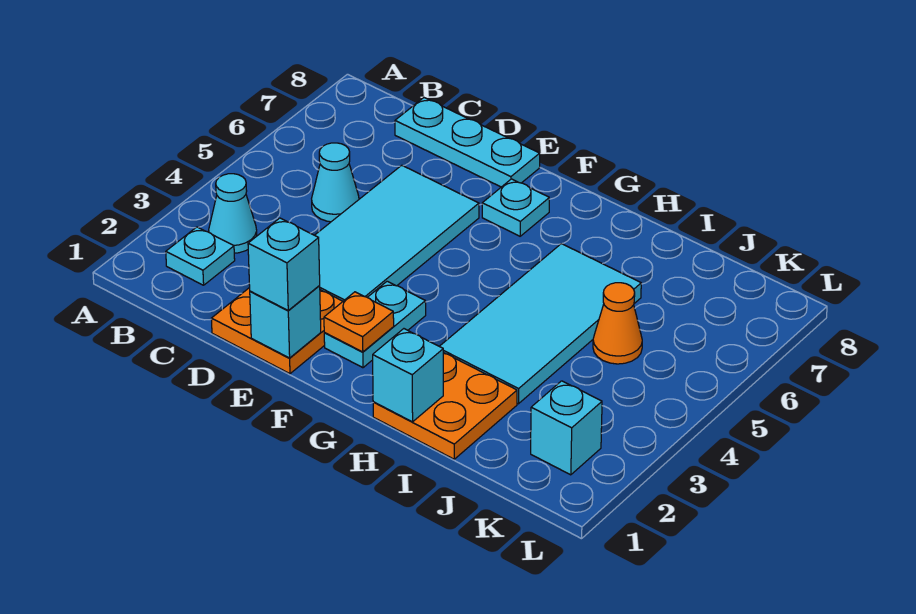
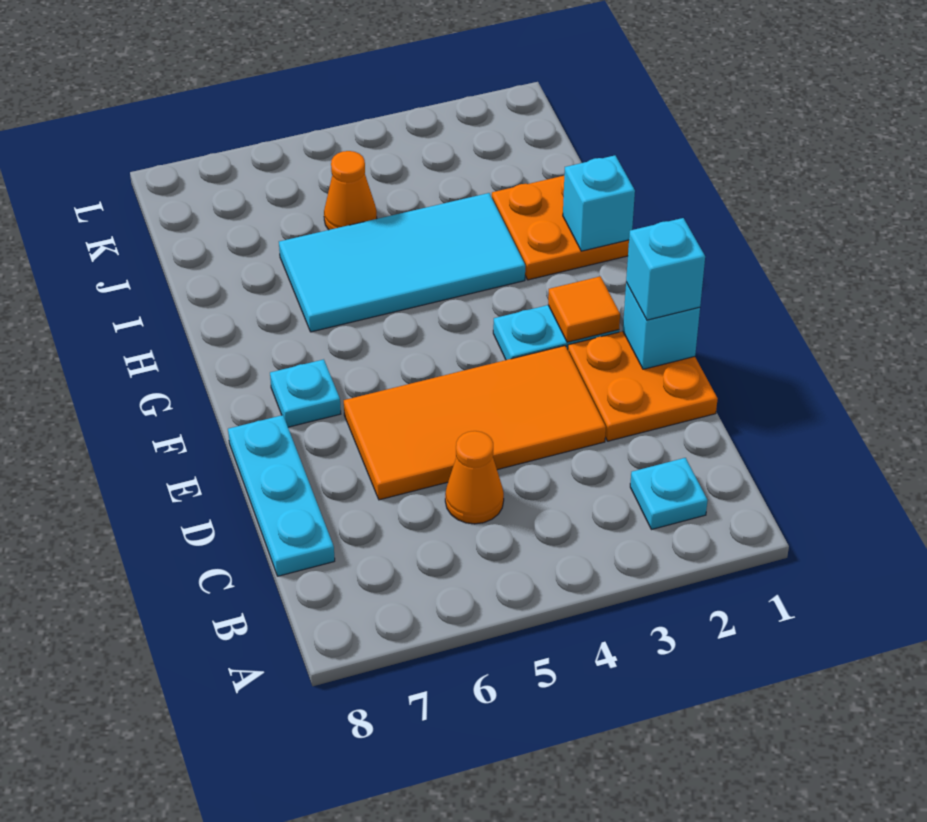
cyan cone B3 level 1 -> none
cyan cone C5 level 1 -> orange cone C5 level 1
cyan tile D3:E6 level 1 -> orange tile D3:E6 level 1
orange plate F2 level 2 -> orange tile F2 level 2
cyan brick K2 level 1 -> none

